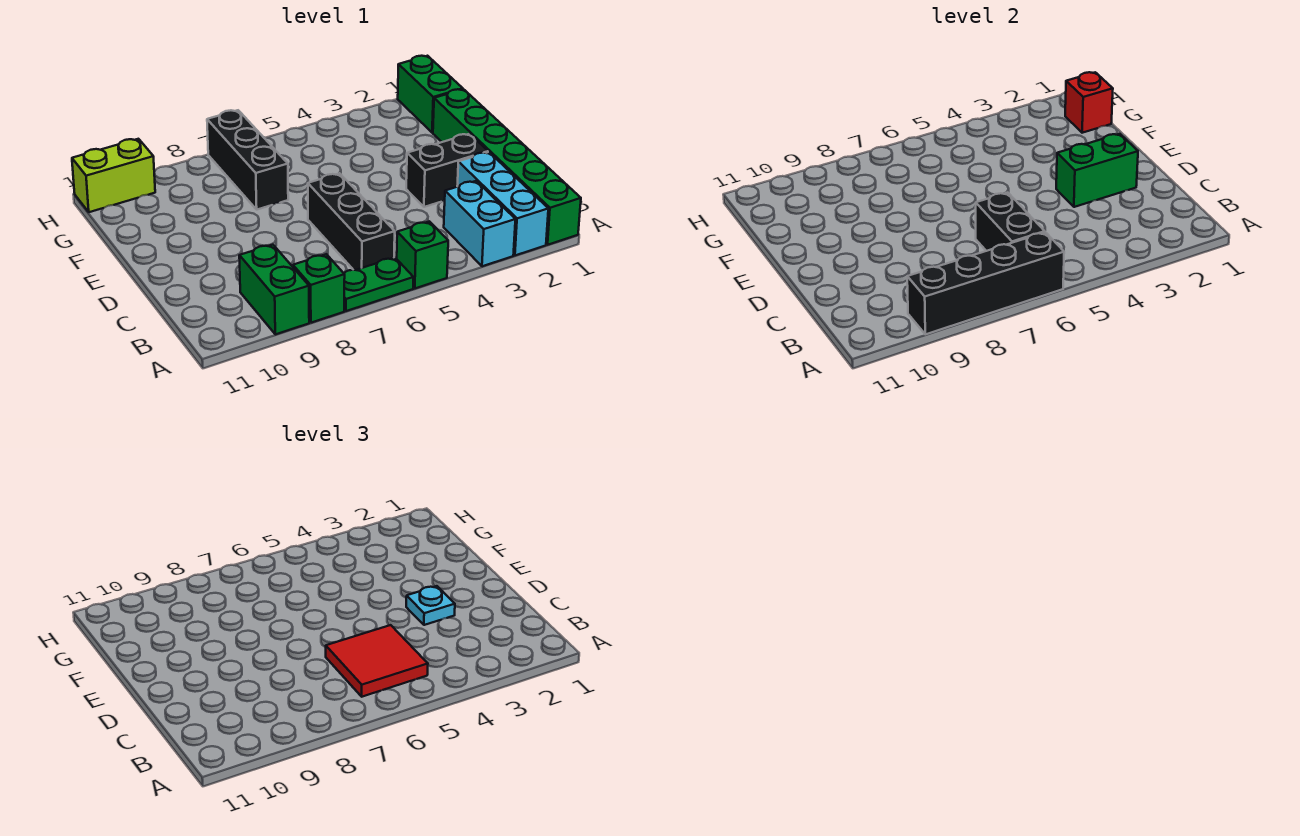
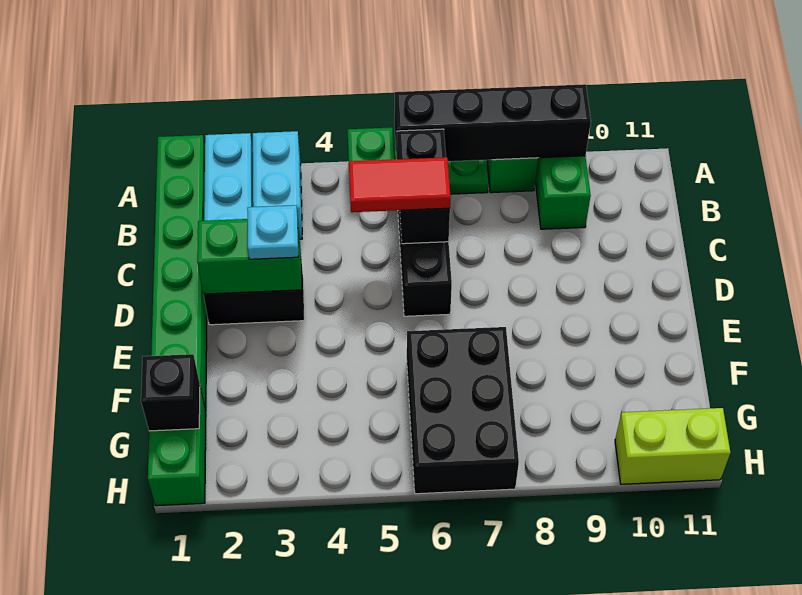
red tile B5:C6 level 3 -> red tile C5:C6 level 3
black brick F7:H7 level 1 -> black brick F6:H7 level 1
red brick G1 level 2 -> black brick G1 level 2

